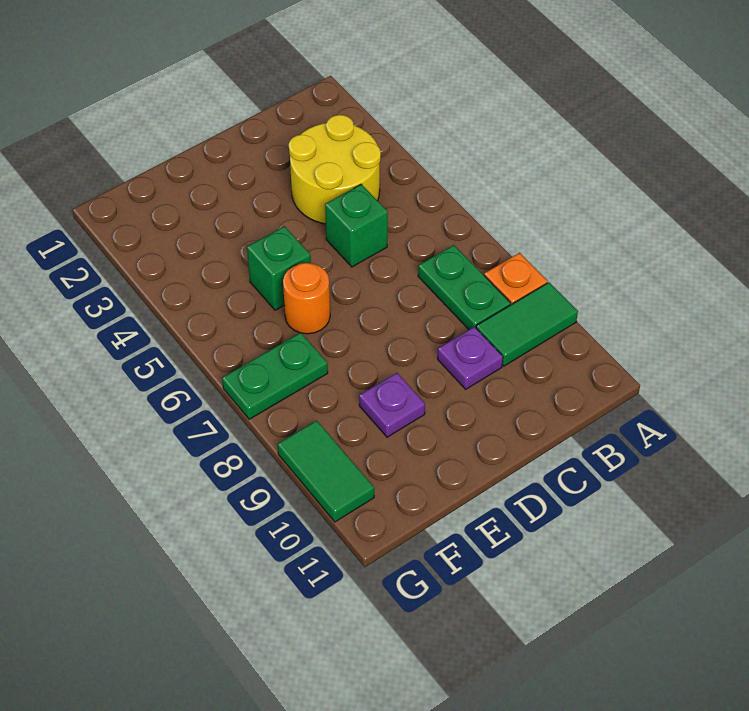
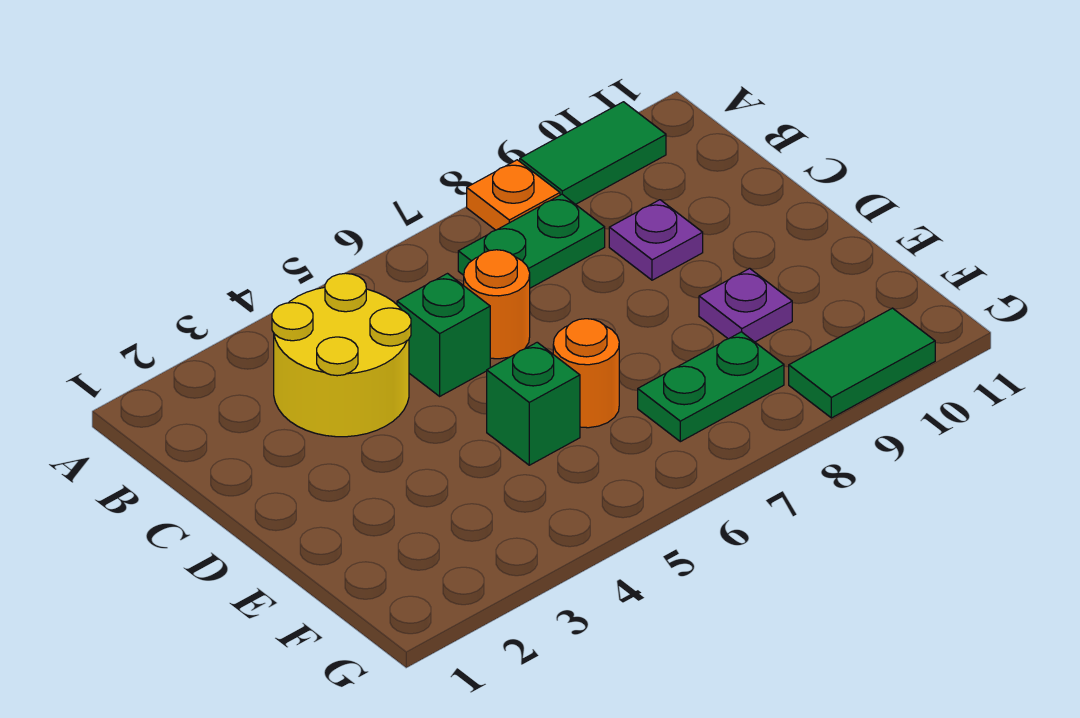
green tile A9:B9 level 1 -> green tile A9:A10 level 1
none -> orange round brick C6 level 1
green plate F7:G7 level 1 -> green plate F7:F8 level 1

